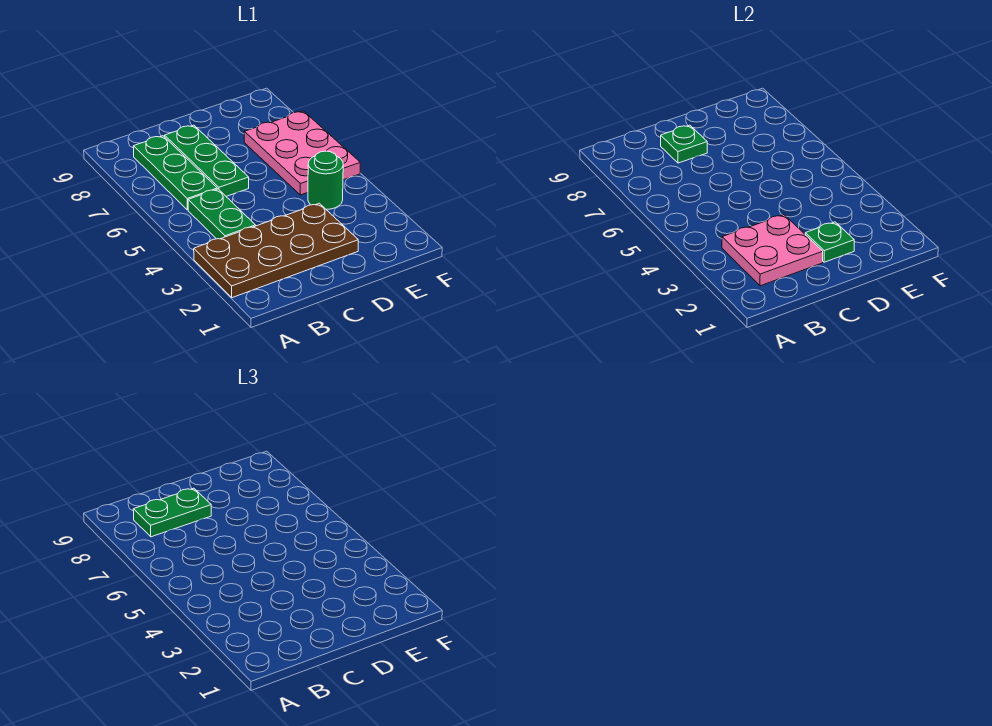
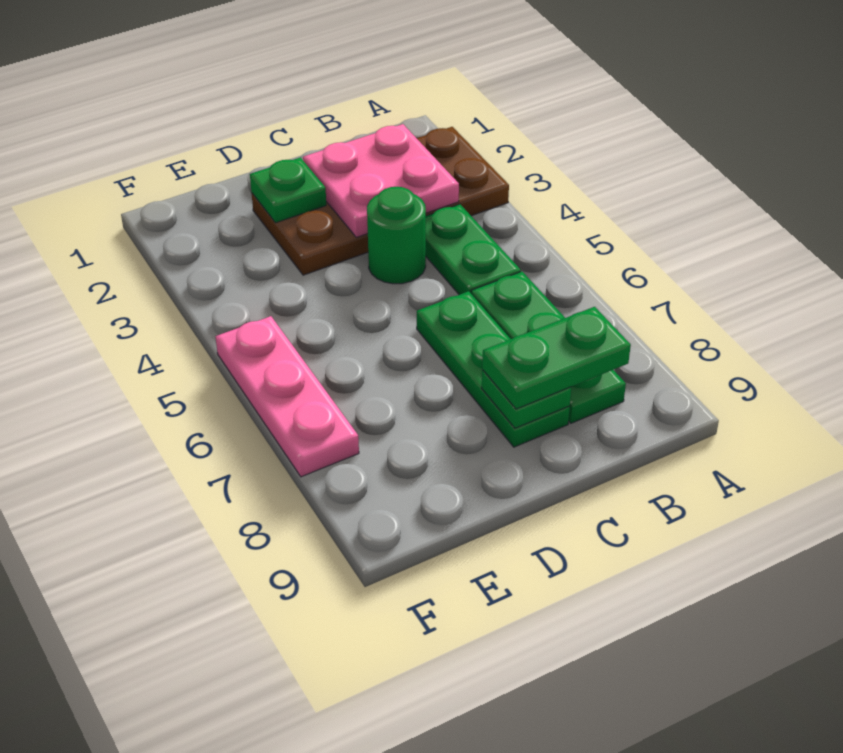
green round brick E4 level 1 -> green round brick C4 level 1
pink plate E5:F7 level 1 -> pink plate F5:F7 level 1

